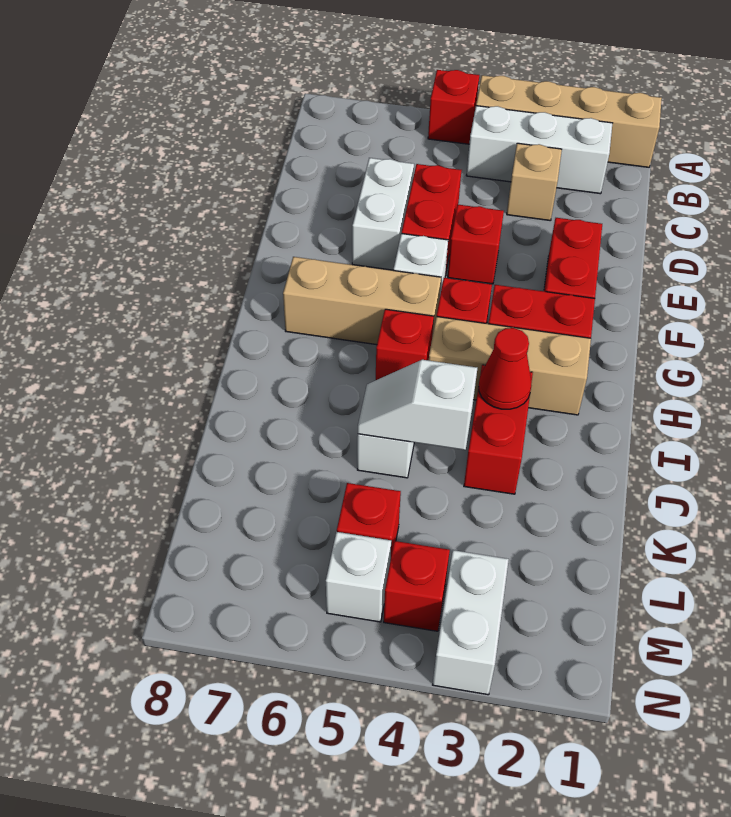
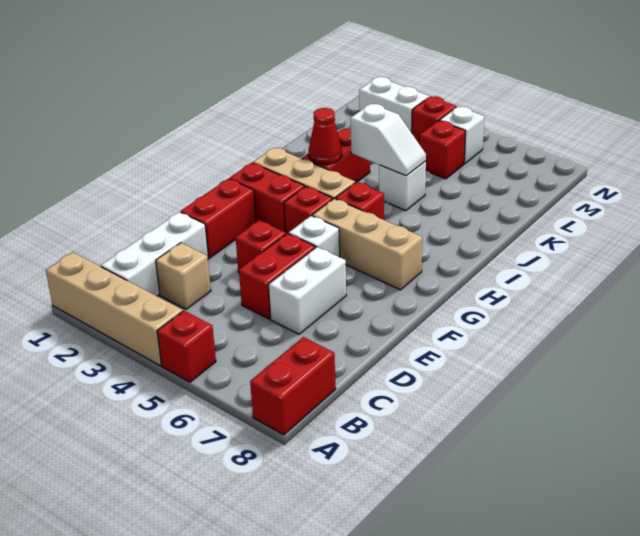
none -> red brick A8:B8 level 1
white brick B2:B4 level 1 -> white brick B2:D2 level 1
white brick M3:N3 level 1 -> white brick M2:M3 level 1

